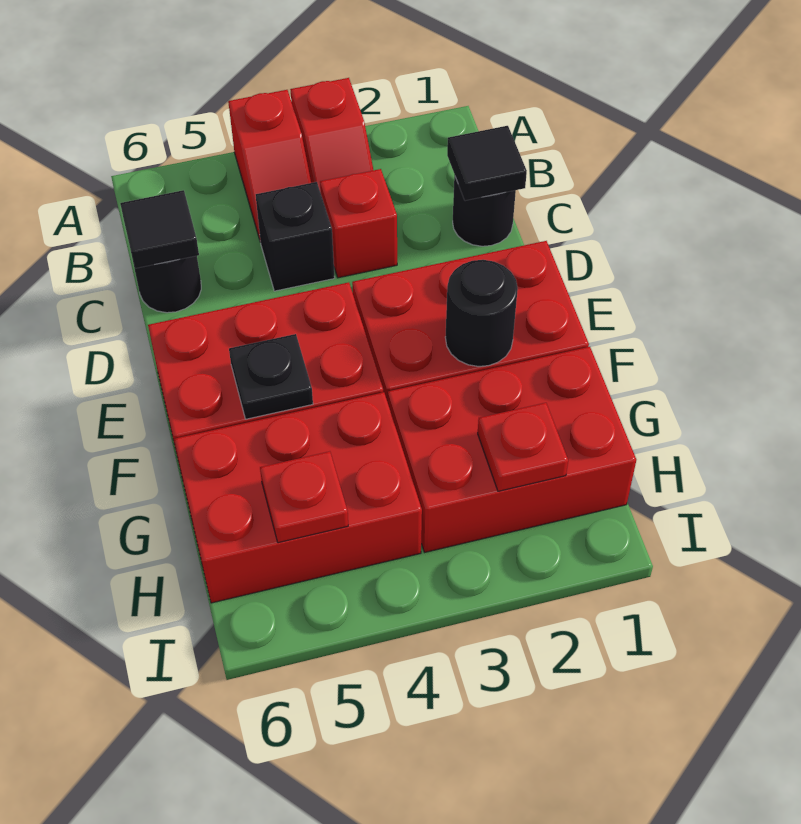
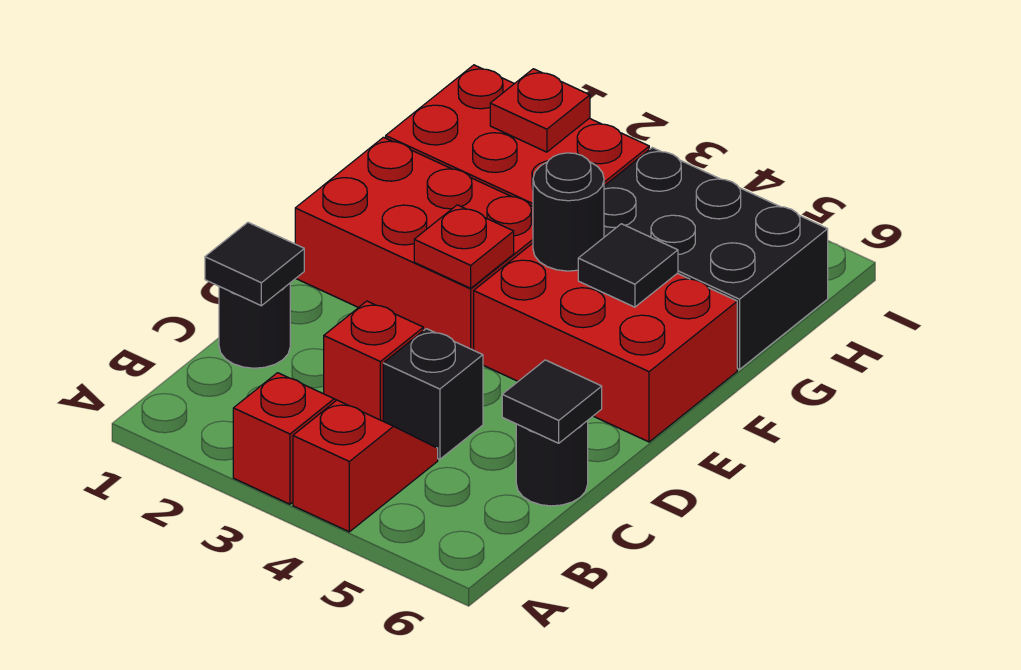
black round brick F2 level 2 -> black round brick F4 level 2
black plate F5 level 2 -> black tile F5 level 2
red brick G4:H6 level 1 -> black brick G4:H6 level 1
red plate H5 level 2 -> red plate E3 level 2

